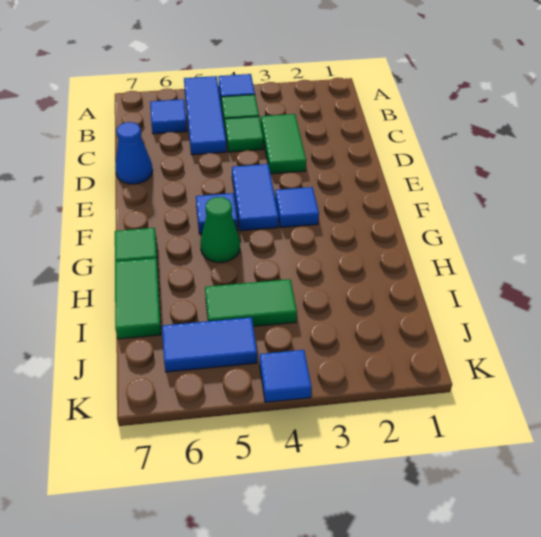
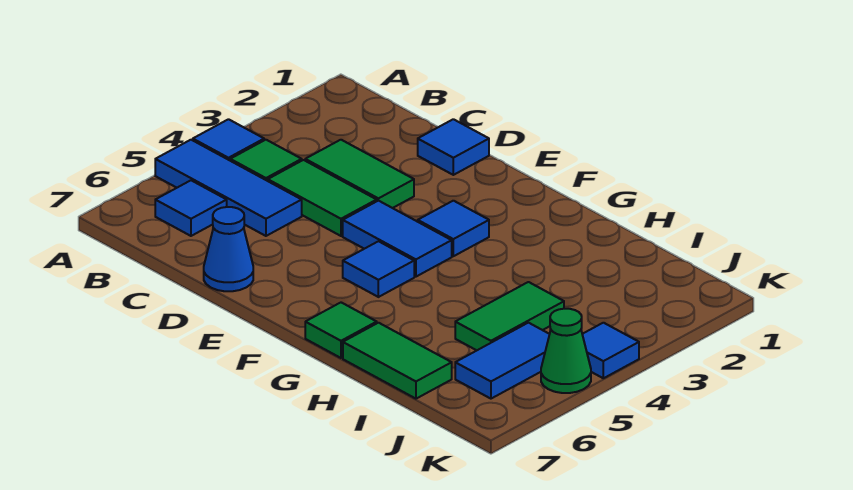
green tile C4 level 1 -> green tile C4:D4 level 1
none -> blue tile D1 level 1
green cone G5 level 1 -> green cone K5 level 1

